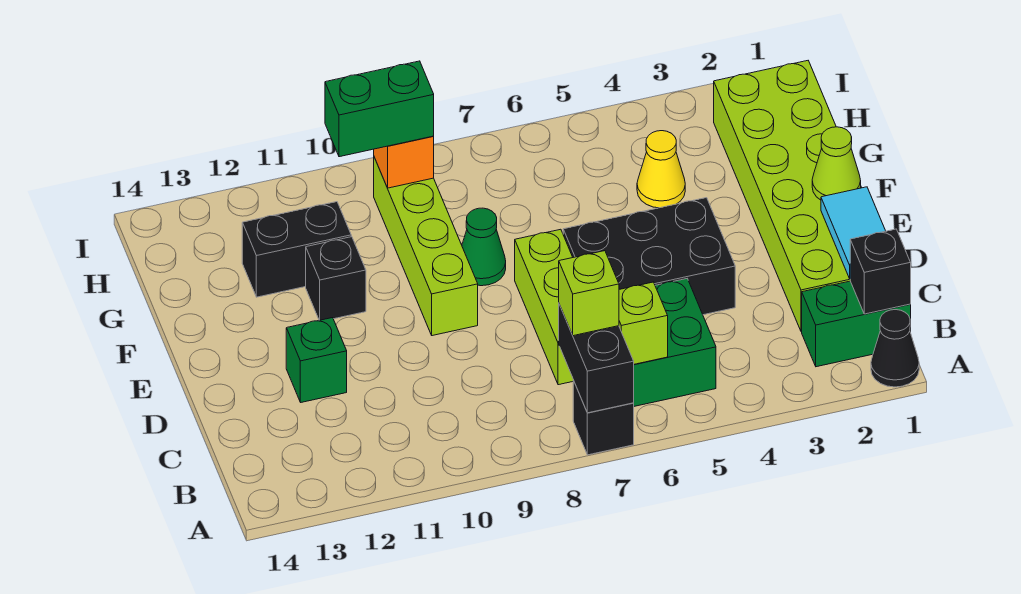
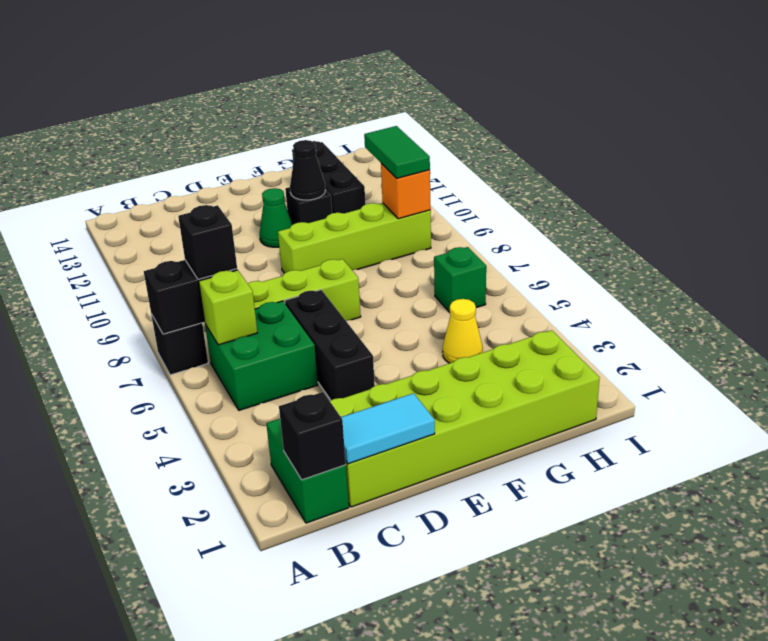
black cone A1 level 1 -> black cone F11 level 2
lime brick B7 level 3 -> black brick B7 level 3
black brick D4:E6 level 1 -> black brick D4:D6 level 1
green brick D12 level 1 -> green brick H6 level 1
lime cone E1 level 2 -> none
green cone F8 level 1 -> green cone E11 level 1
black brick G11:G12 level 1 -> black brick G11:G13 level 1
green brick H9:H10 level 3 -> green tile H9:H10 level 3

